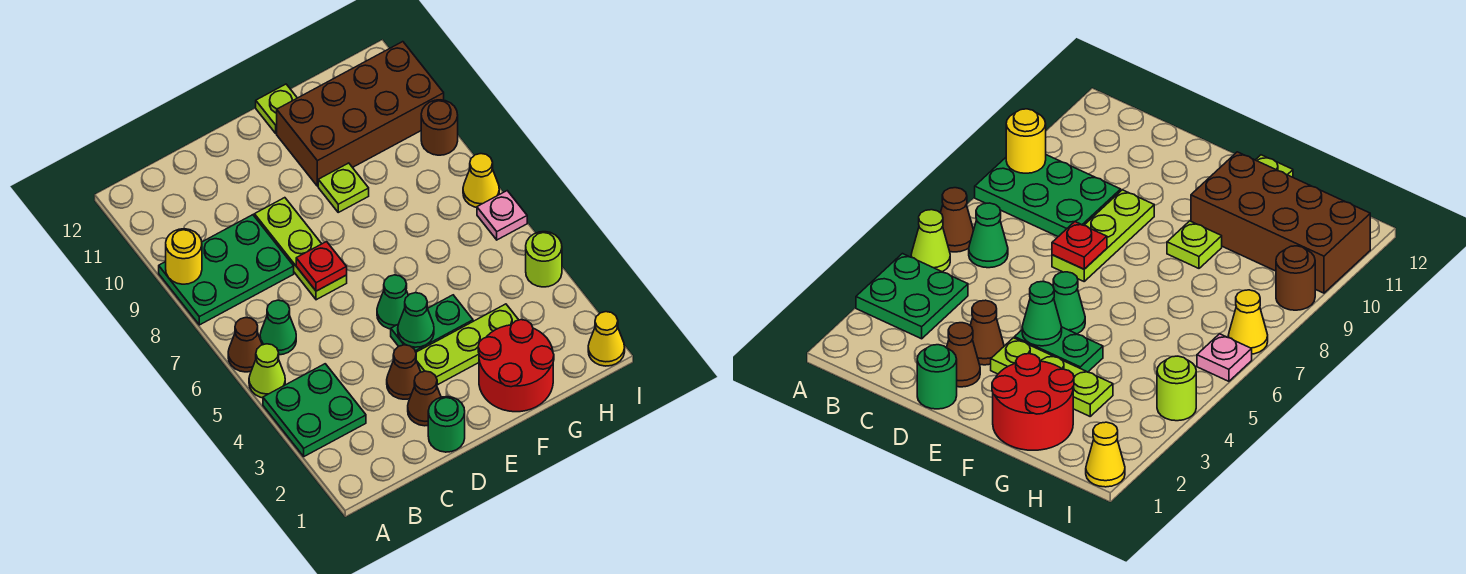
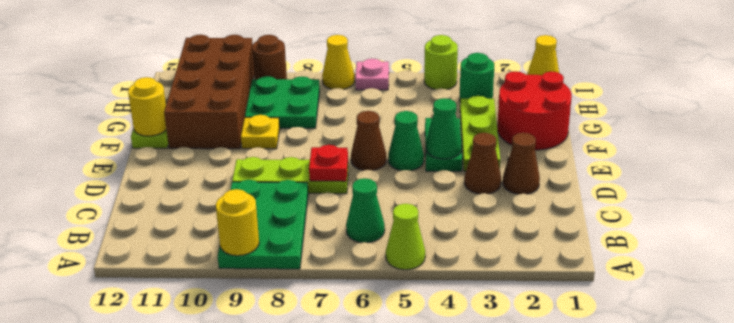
green plate A3:B4 level 1 -> green plate G8:H9 level 1
brown cone A6 level 1 -> brown cone E6 level 1
green round brick D1 level 1 -> green round brick H3 level 1
lime plate F9 level 1 -> yellow plate F9 level 1
none -> yellow round brick F12 level 2

